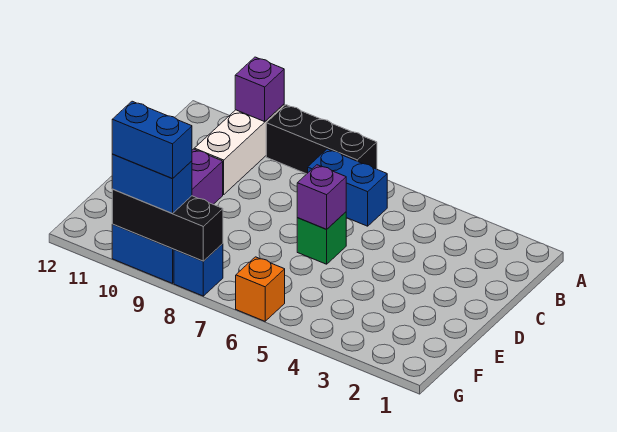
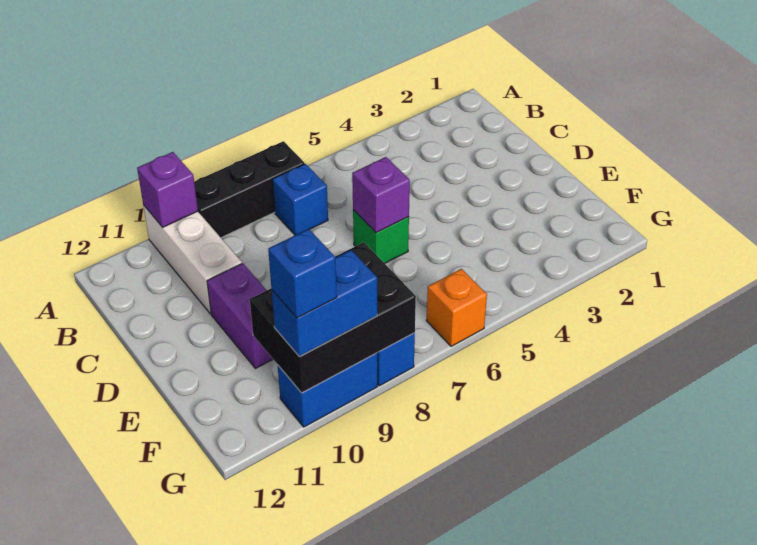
blue brick B6:B7 level 1 -> blue brick B7 level 1
black brick G8:G10 level 2 -> black brick F8:G10 level 2
blue brick G9:G10 level 4 -> blue brick G10 level 4

